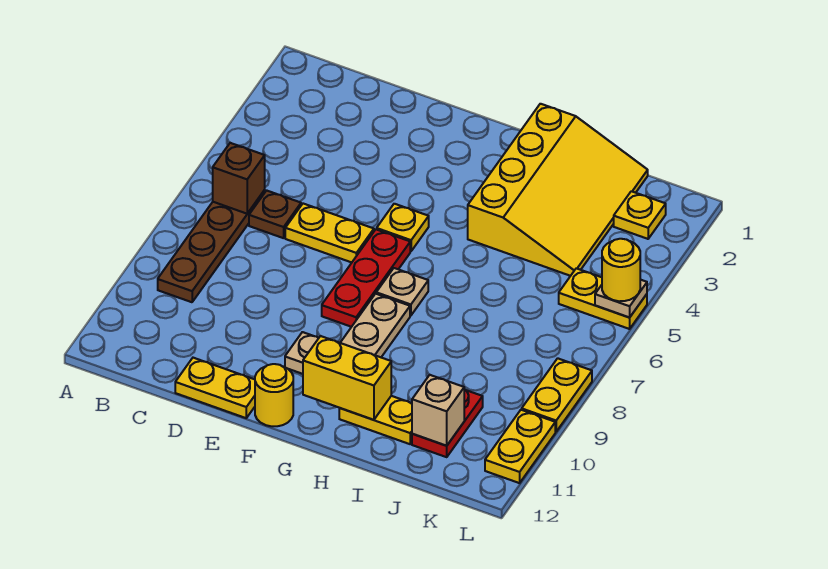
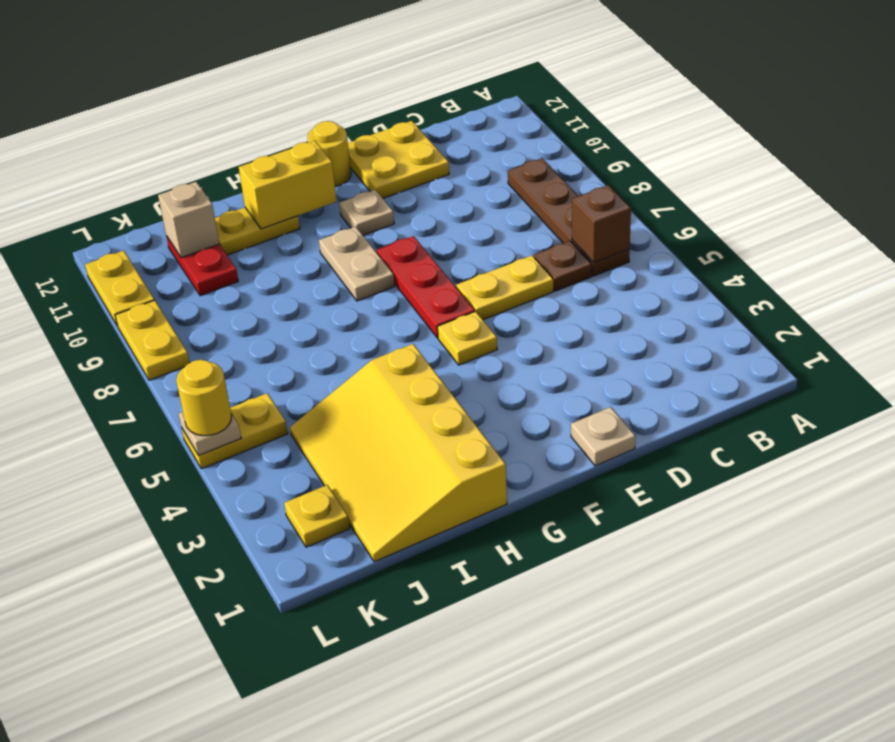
yellow plate D12:E12 level 1 -> yellow plate D11:E12 level 1
tan plate G7 level 1 -> tan plate E1 level 1

